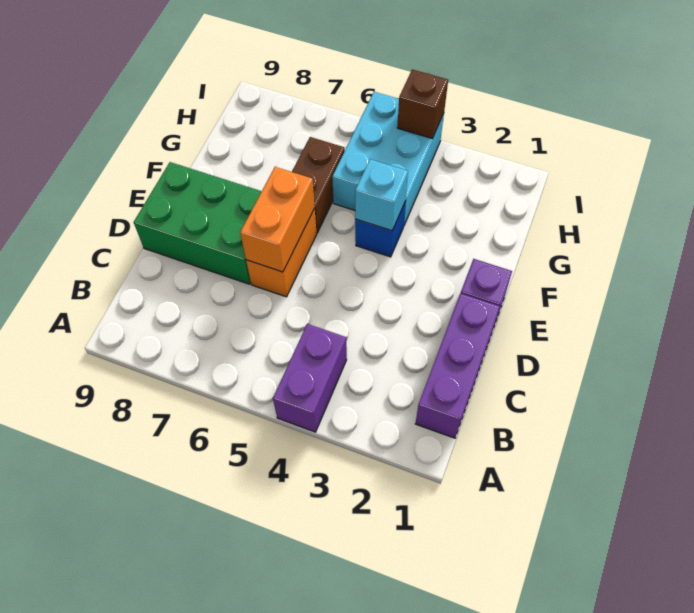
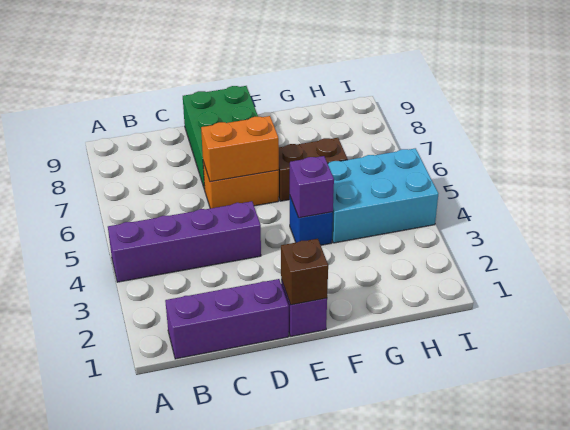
purple brick A4:B4 level 1 -> purple brick A4:D4 level 1
cyan brick F4 level 2 -> purple brick F4 level 2
brown brick I4 level 2 -> brown brick E1 level 2

